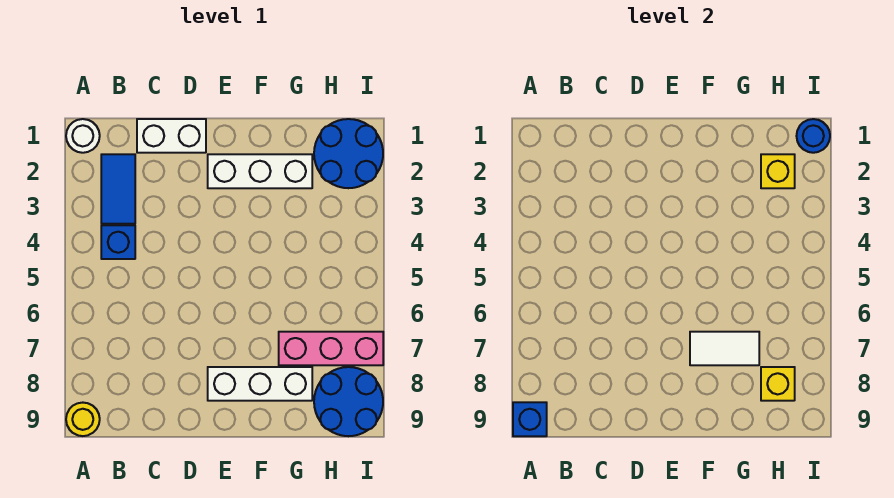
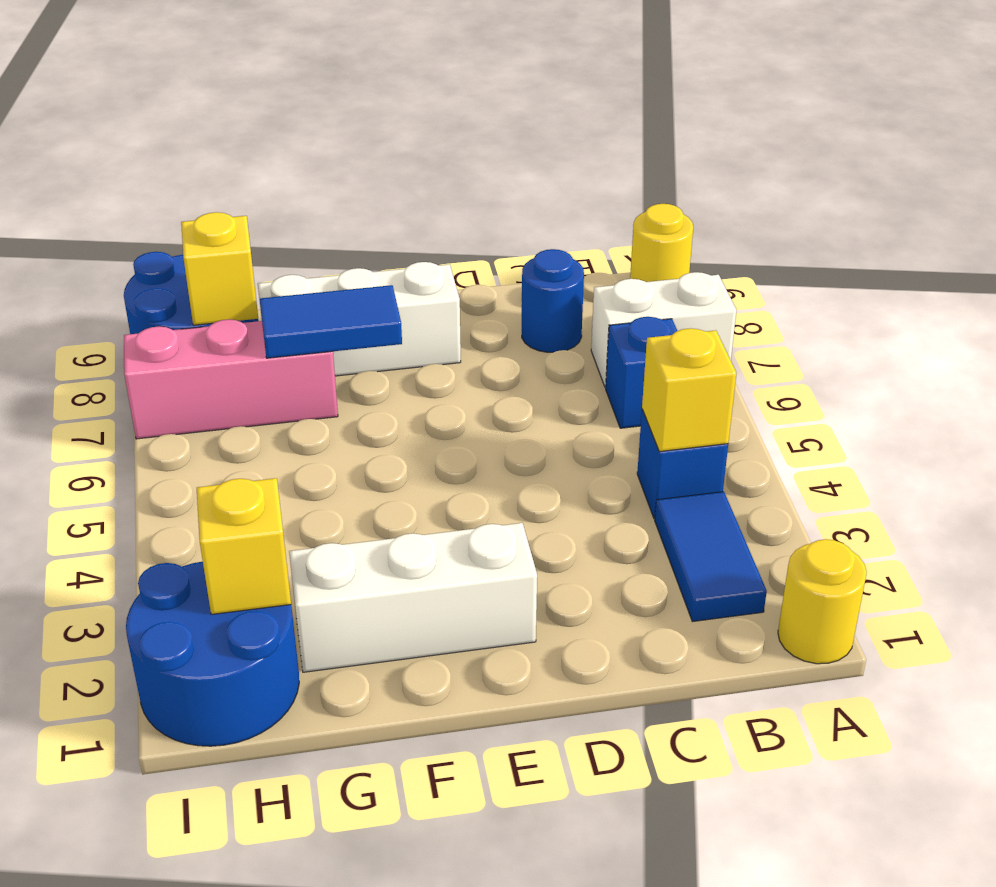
white round brick A1 level 1 -> yellow round brick A1 level 1
blue brick A9 level 2 -> blue brick B6 level 1
none -> yellow brick B4 level 2
white brick C1:D1 level 1 -> white brick A7:B7 level 1
white tile F7:G7 level 2 -> blue tile F7:G7 level 2
blue round brick I1 level 2 -> blue round brick C8 level 1

